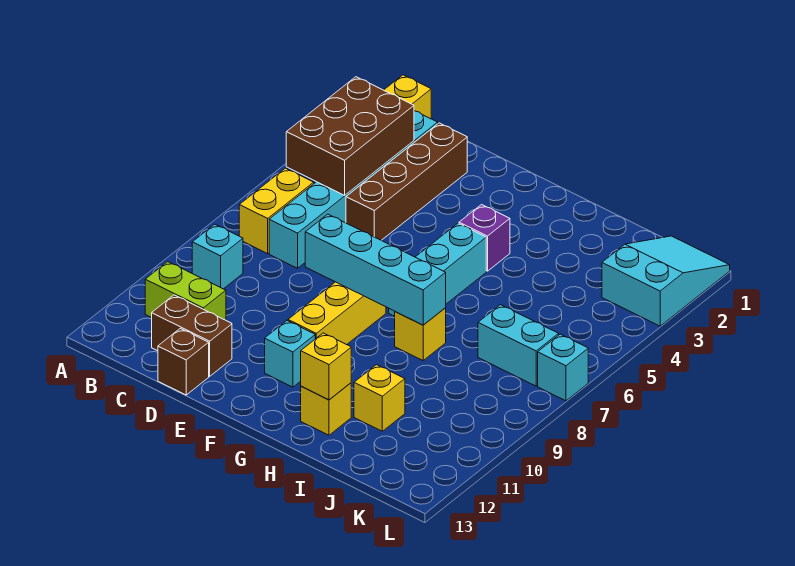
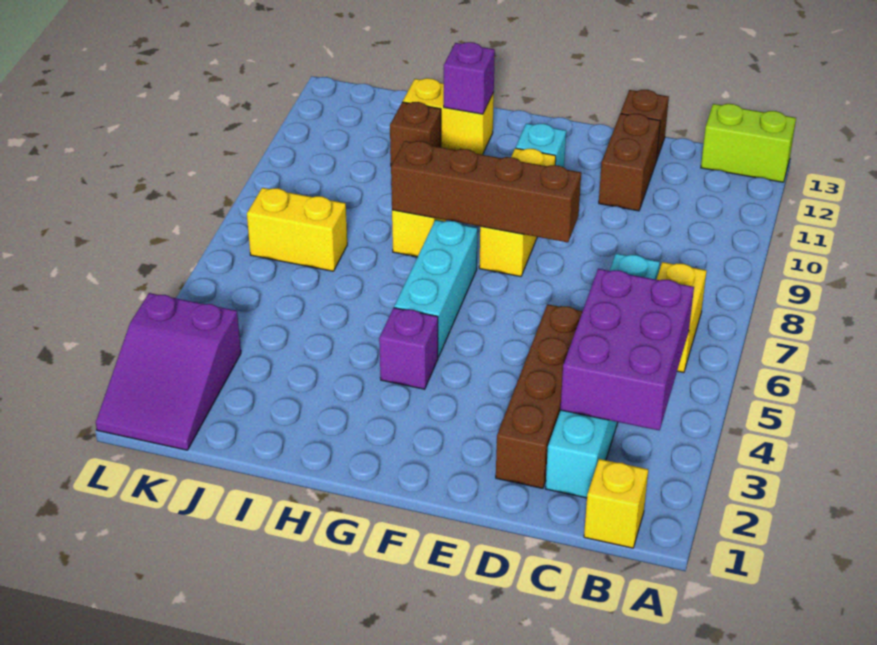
brown brick B3:C5 level 2 -> purple brick B3:C5 level 2
cyan brick B9 level 1 -> none
lime brick B11:C11 level 1 -> lime brick A13:B13 level 1
brown brick C12:D12 level 1 -> brown brick D11:D12 level 1
cyan brick E8:H8 level 2 -> brown brick E8:H8 level 2
yellow brick H12 level 1 -> yellow brick H12:I12 level 1
yellow brick H12 level 2 -> purple brick H12 level 2
yellow brick I11 level 1 -> brown brick I11 level 1
cyan brick J7:K7 level 1 -> yellow brick J7:K7 level 1
cyan slope K1:L3 level 1 top 3 -> purple slope K1:L3 level 1 top 3
cyan brick L7 level 1 -> none

